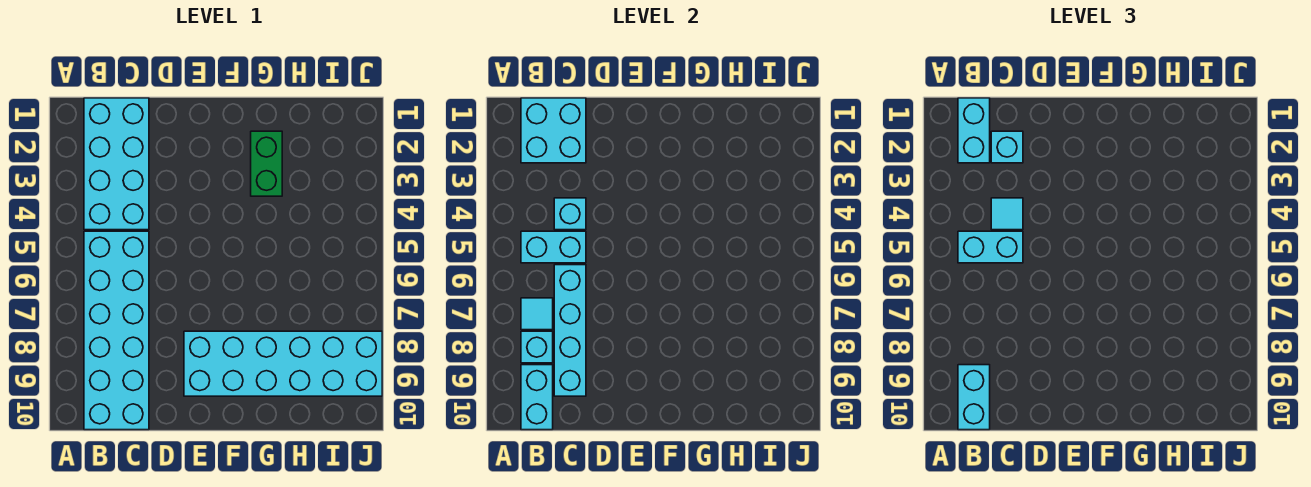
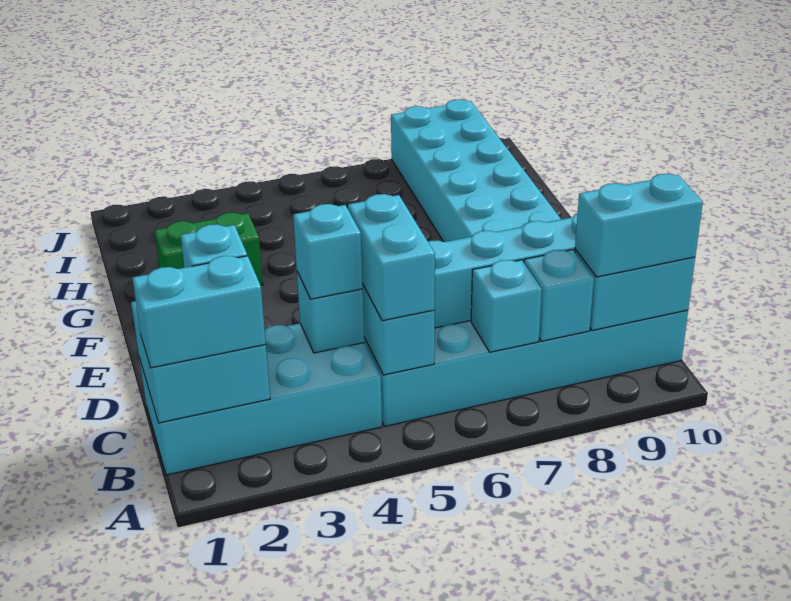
cyan tile B7 level 2 -> cyan brick B7 level 2
cyan tile C4 level 3 -> cyan brick C4 level 3

